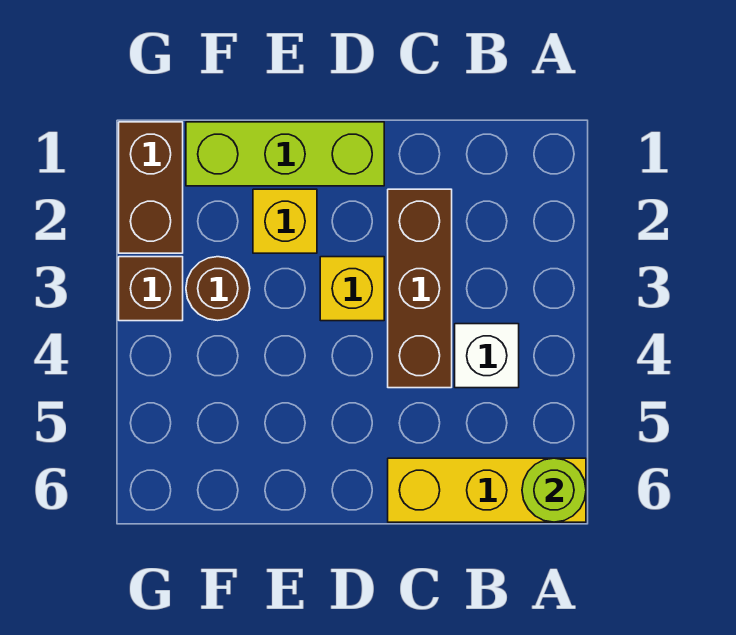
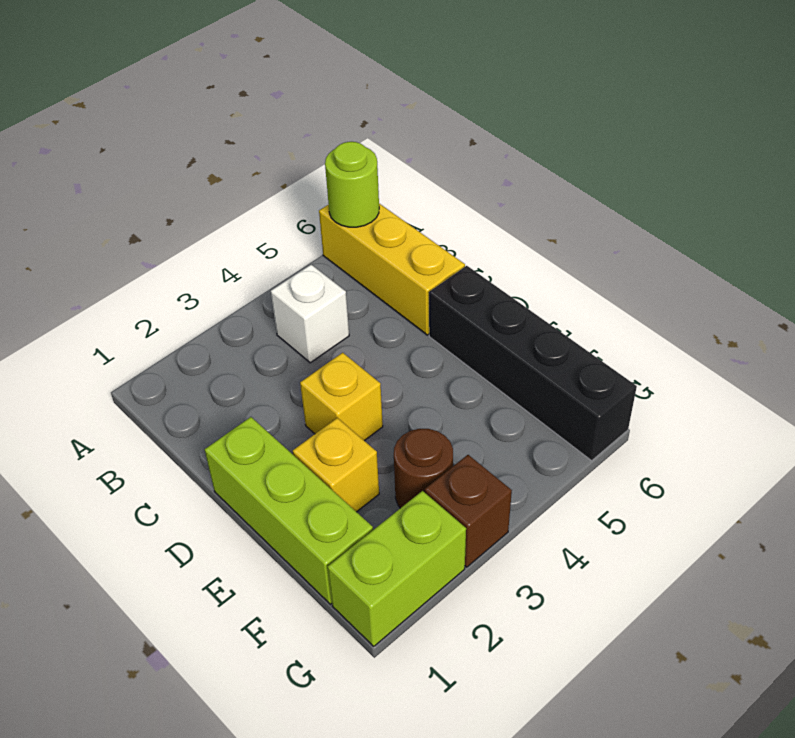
brown brick C2:C4 level 1 -> none
none -> black brick D6:G6 level 1
brown brick G1:G2 level 1 -> lime brick G1:G2 level 1

